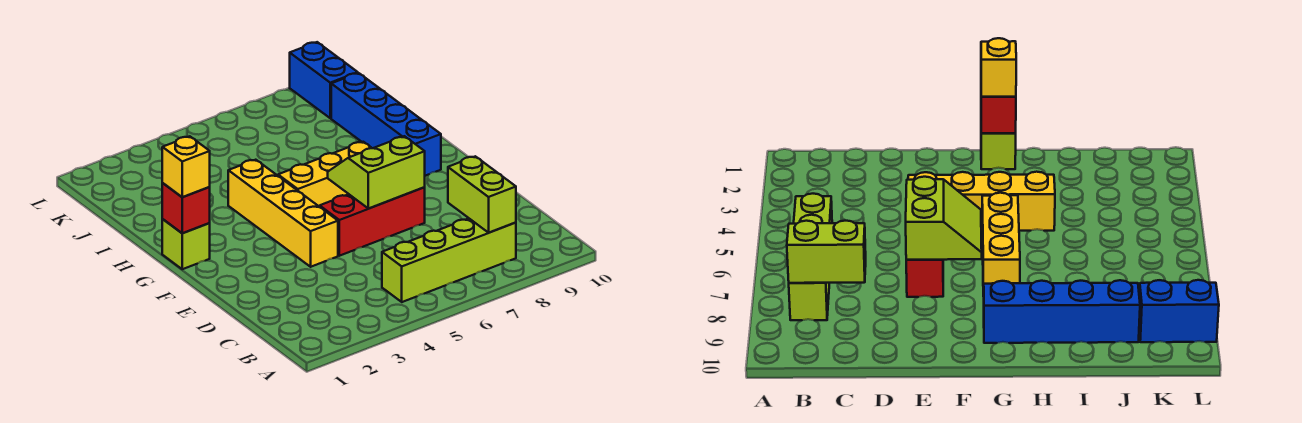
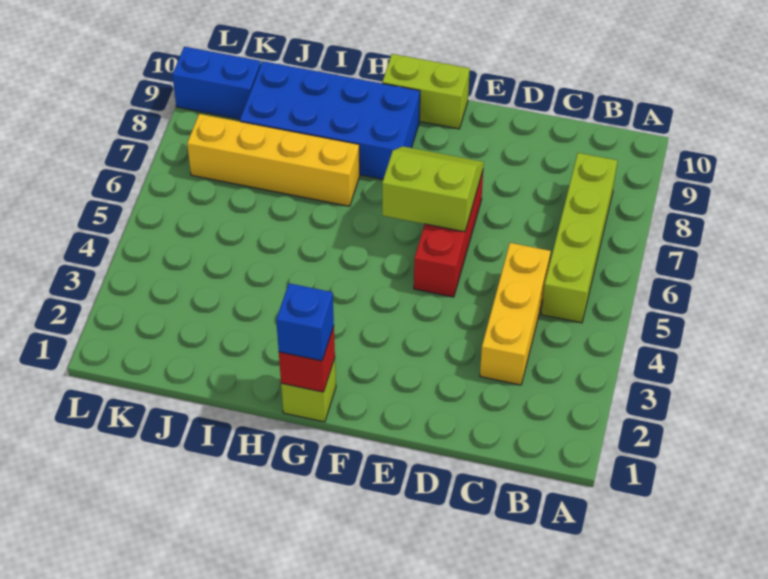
lime brick B8:C8 level 2 -> lime brick F10:G10 level 1
yellow brick E4:H4 level 1 -> yellow brick H7:K7 level 1
lime slope E6:F7 level 2 top E -> lime slope E6:F7 level 2 top 6
yellow brick G1 level 3 -> blue brick G1 level 3
yellow brick G5:G7 level 1 -> yellow brick C3:C5 level 1
blue brick G9:J9 level 1 -> blue brick G8:J9 level 1

